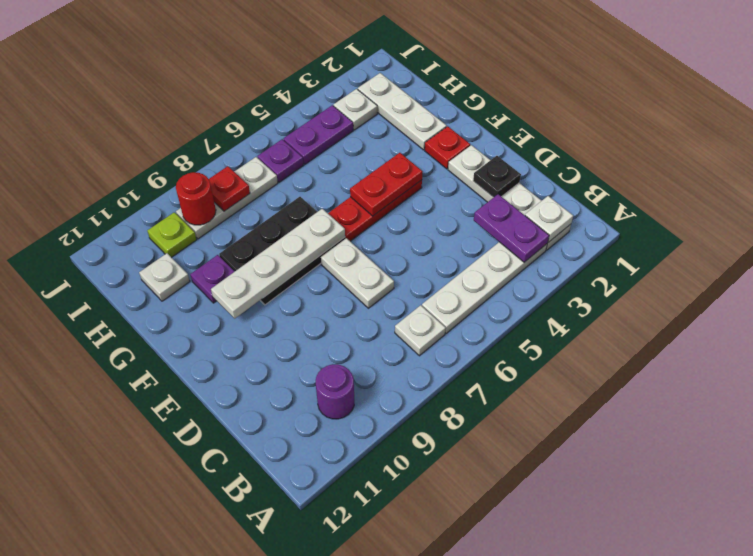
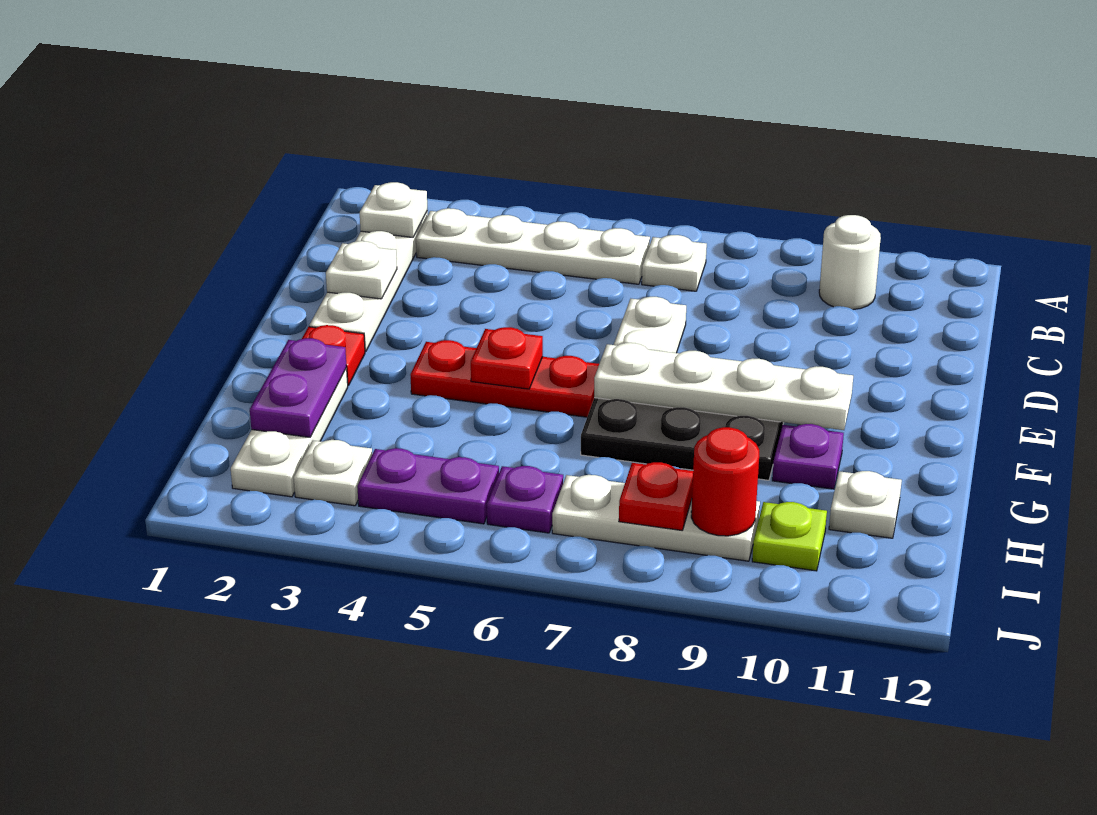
purple plate B3:C3 level 2 -> purple plate G2:H2 level 2
purple round brick B10 level 1 -> white round brick B10 level 1
black plate D2 level 2 -> white plate D2 level 2
red plate F4:F5 level 2 -> red plate F5 level 2

